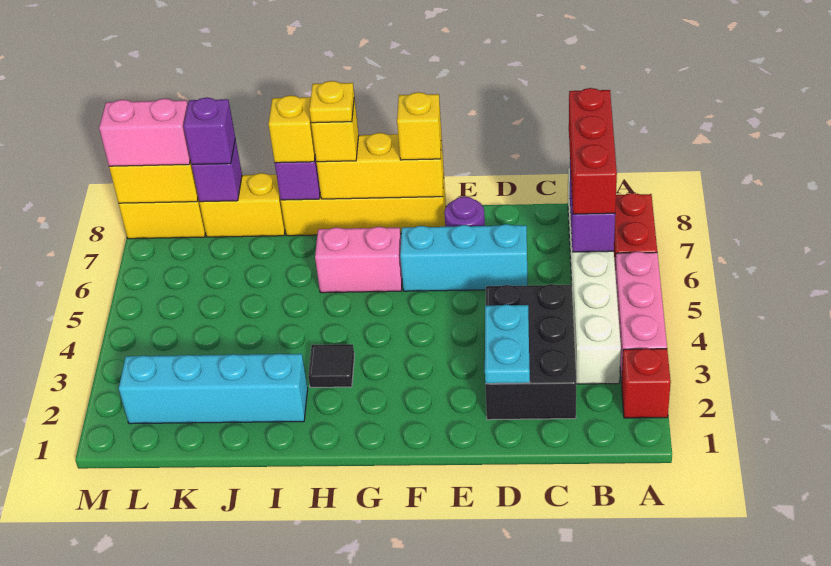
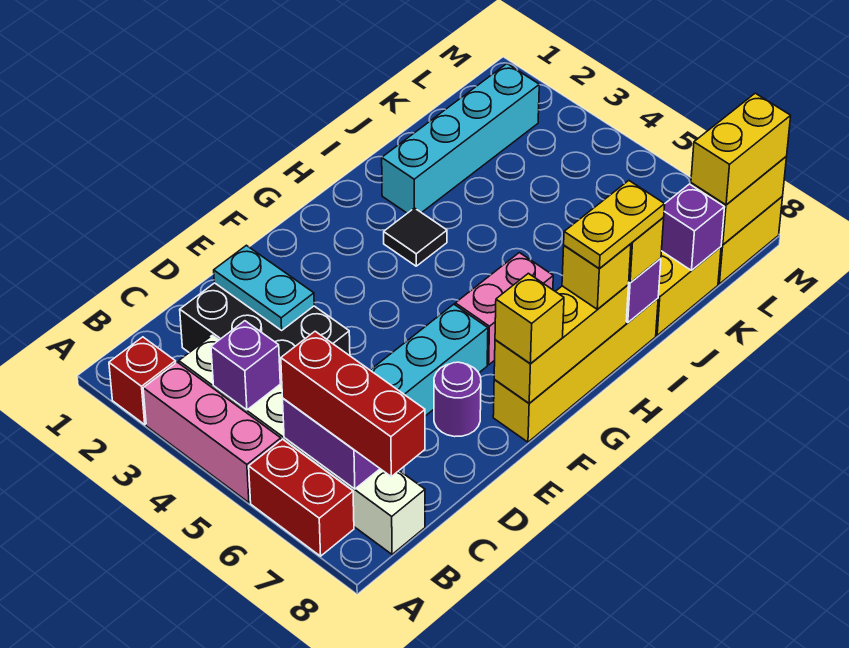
yellow plate H8 level 4 -> yellow plate H8:I8 level 4
purple brick K8 level 3 -> purple brick B4 level 2
pink brick L8:M8 level 3 -> yellow brick L8:M8 level 3

